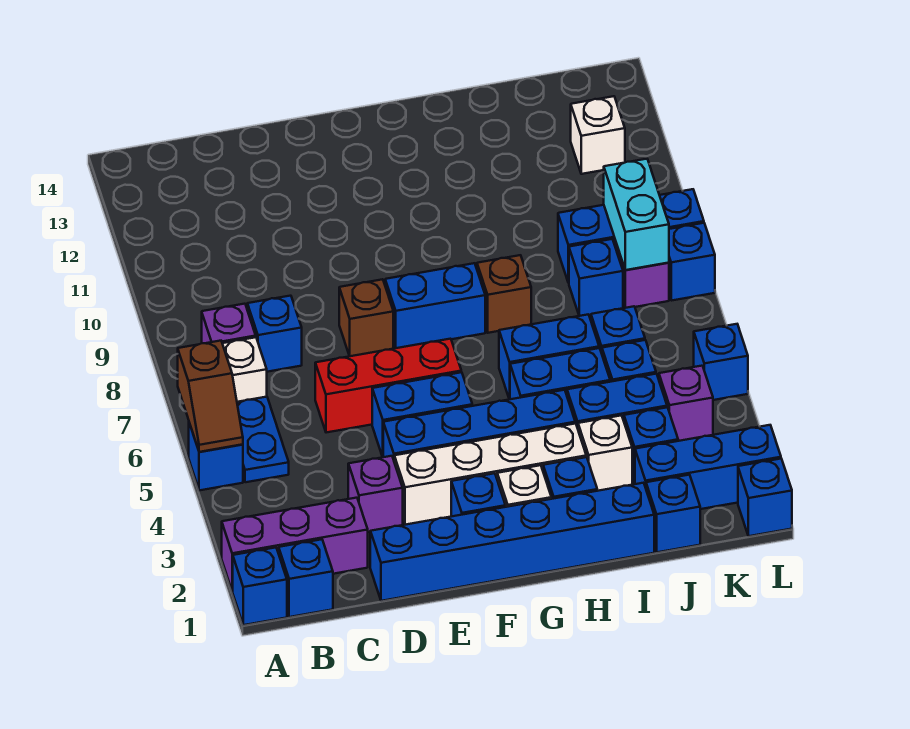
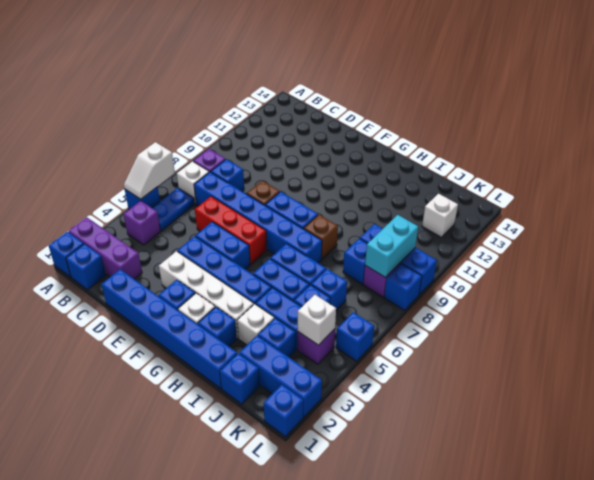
brown slope A5:A6 level 2 top 6 -> white slope A5:A6 level 2 top 6
none -> blue brick C7:H7 level 1
purple brick D3 level 1 -> purple brick B4 level 1
none -> white brick K4 level 2

